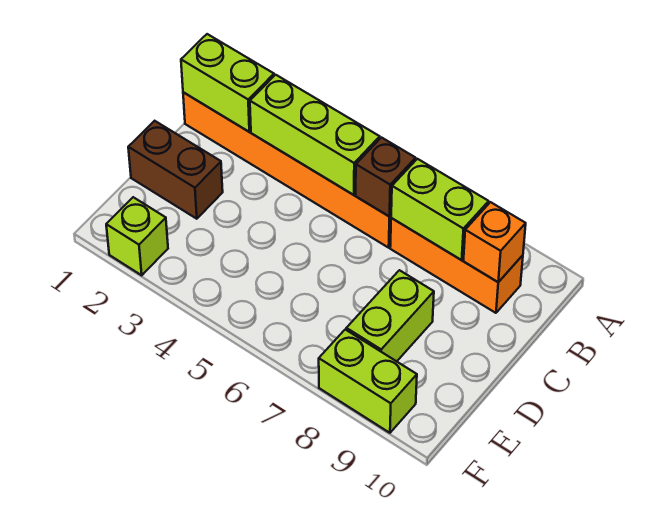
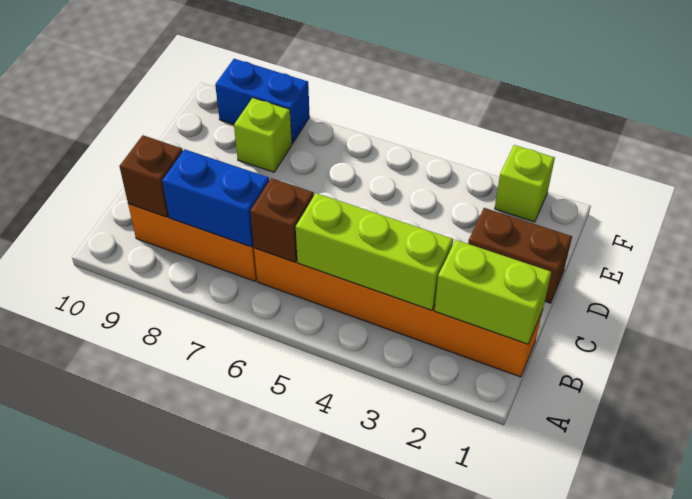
lime brick B7:B8 level 2 -> blue brick B7:B8 level 2
orange brick B9 level 2 -> brown brick B9 level 2
lime brick D8:E8 level 1 -> lime brick E8 level 1
lime brick F8:F9 level 1 -> blue brick F8:F9 level 1

